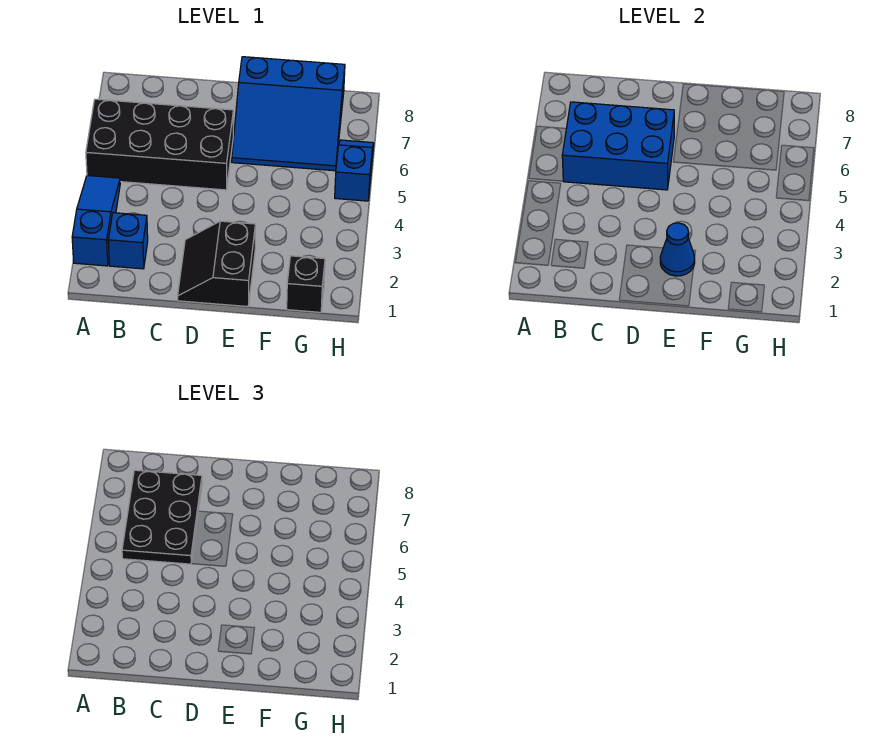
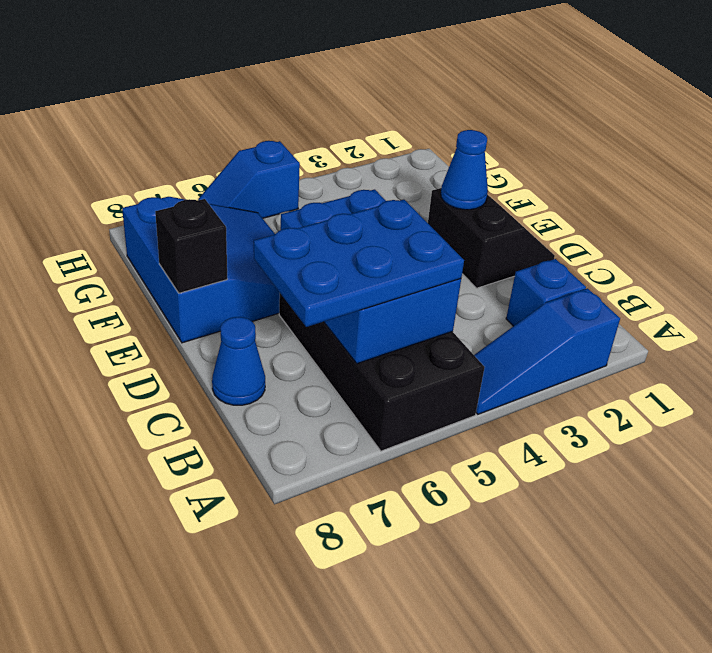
black plate B5:C7 level 3 -> blue plate B5:C7 level 3
none -> blue cone C8 level 1
black slope D1:E2 level 1 top E -> black slope D1:E2 level 1 top 2
black brick G1 level 1 -> black brick E8 level 2

